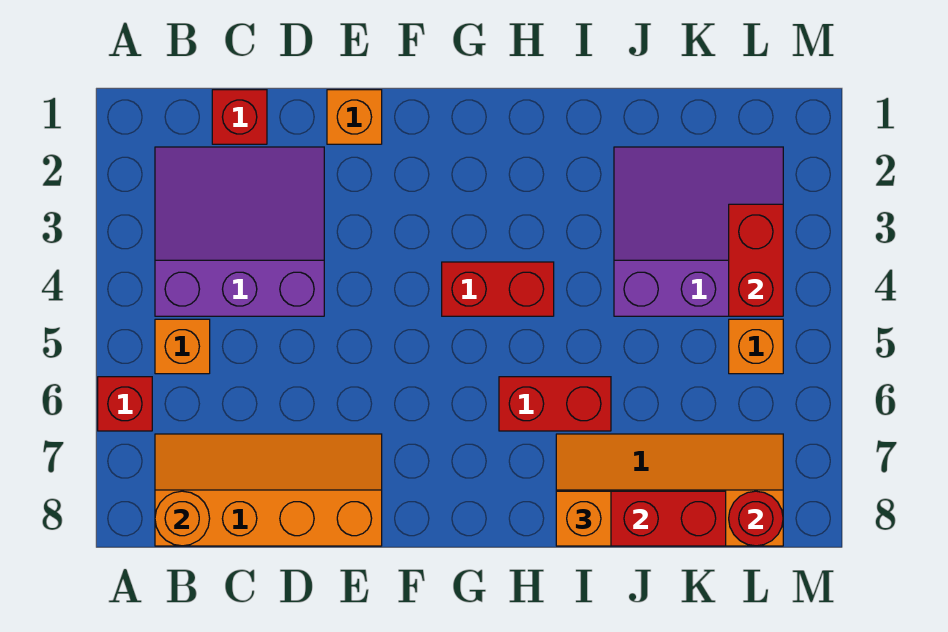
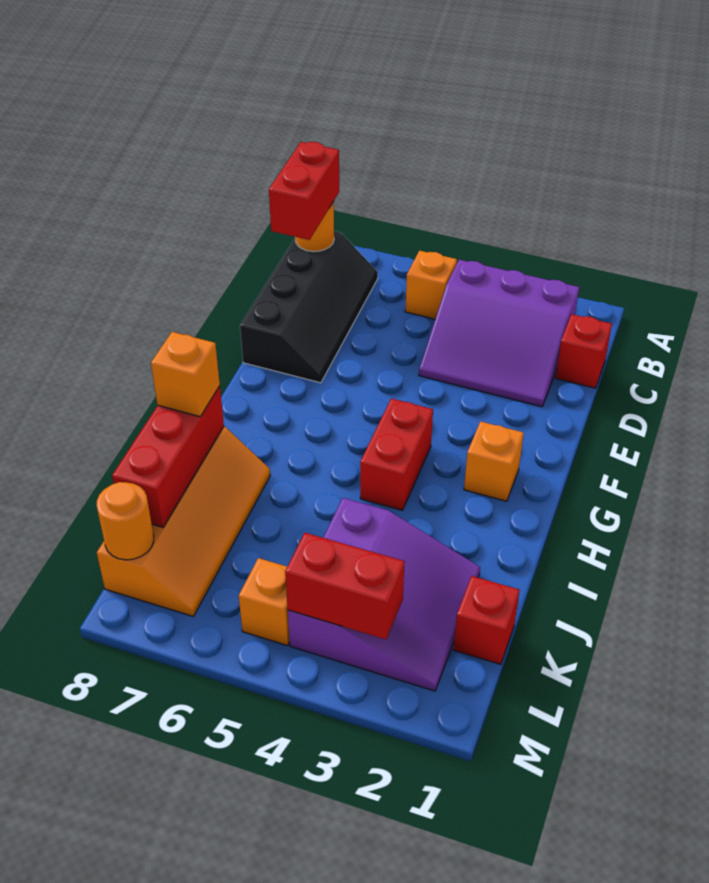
red brick A6 level 1 -> red brick K1 level 1
purple slope B2:D4 level 1 top 4 -> purple slope B2:D4 level 1 top B
orange slope B7:E8 level 1 top 8 -> black slope B7:E8 level 1 top 8
orange brick E1 level 1 -> orange brick G2 level 1
red brick H6:I6 level 1 -> red brick B8:C8 level 3
red round brick L8 level 2 -> orange round brick L8 level 2

